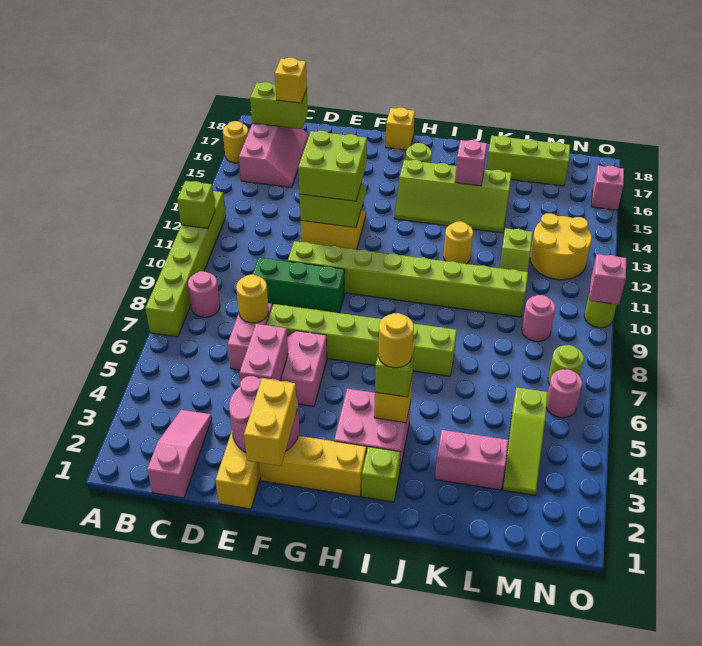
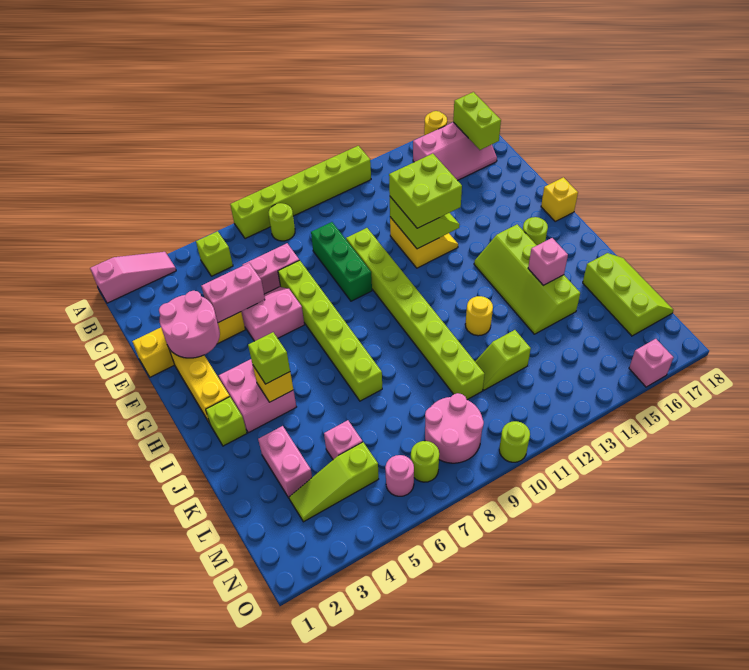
lime brick A11 level 2 -> lime brick B5 level 1
pink round brick B8 level 1 -> lime round brick B8 level 1
pink slope C1:C3 level 1 top 1 -> pink slope A1:A3 level 1 top 1
yellow brick C17 level 3 -> none
yellow round brick D7 level 2 -> none
yellow brick F1:F2 level 3 -> none
yellow round brick I4 level 4 -> none
pink round brick M9 level 1 -> pink round brick M8:N9 level 1
yellow round brick M12:N13 level 1 -> none
pink brick O10 level 2 -> pink brick L5 level 1

